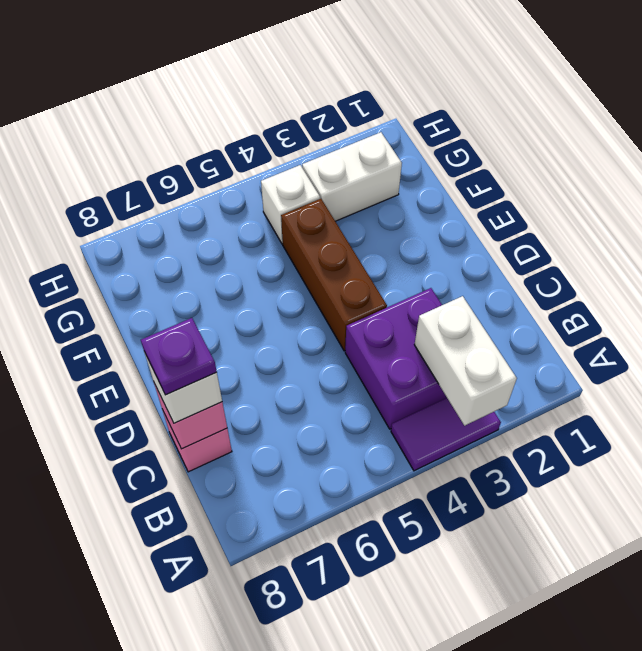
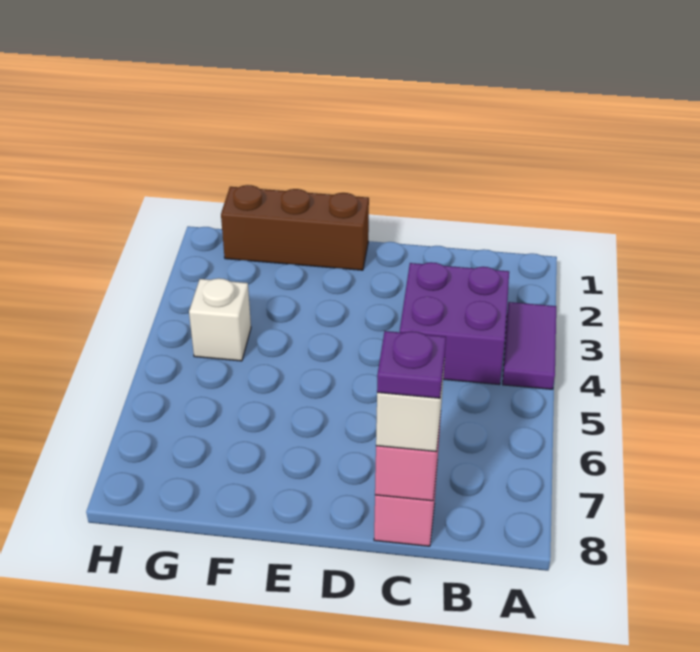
white brick A3:B3 level 2 -> none
brown brick D4:F4 level 1 -> brown brick E1:G1 level 1
white brick G2:G3 level 1 -> none

